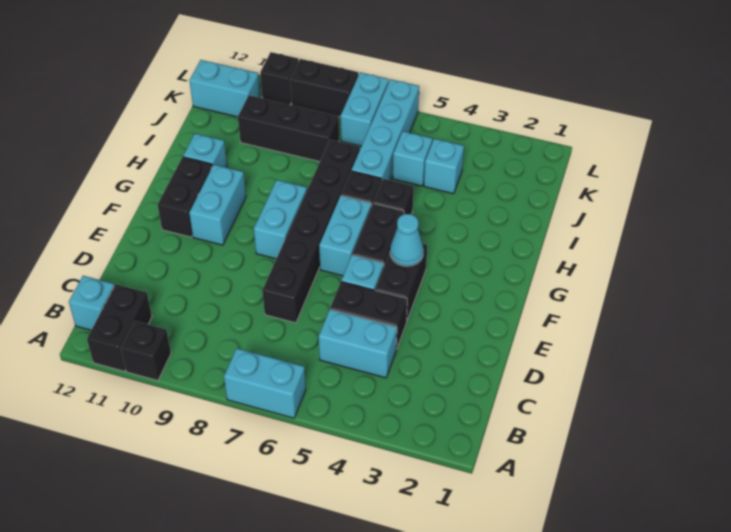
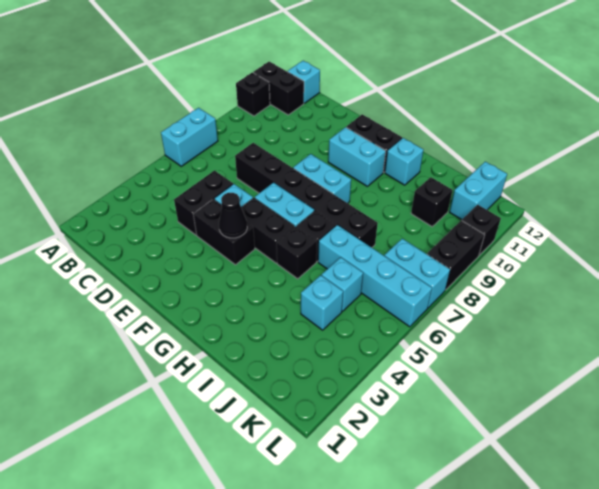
cyan brick C4:C5 level 1 -> none
cyan cone F4 level 2 -> black cone F4 level 2
black brick J8:J10 level 1 -> black brick J10 level 1

